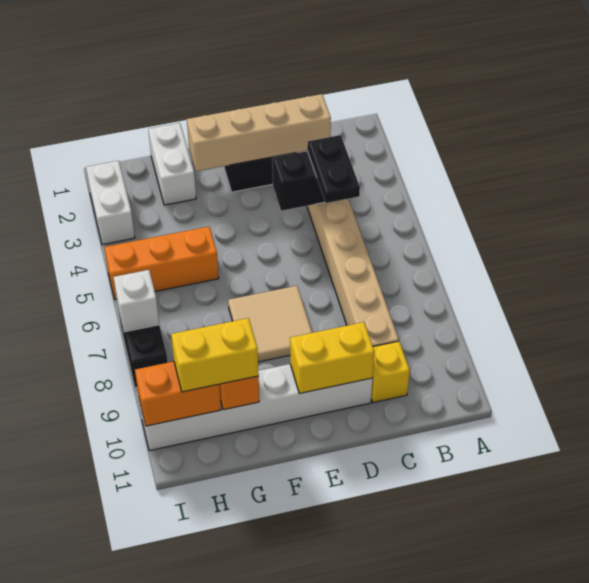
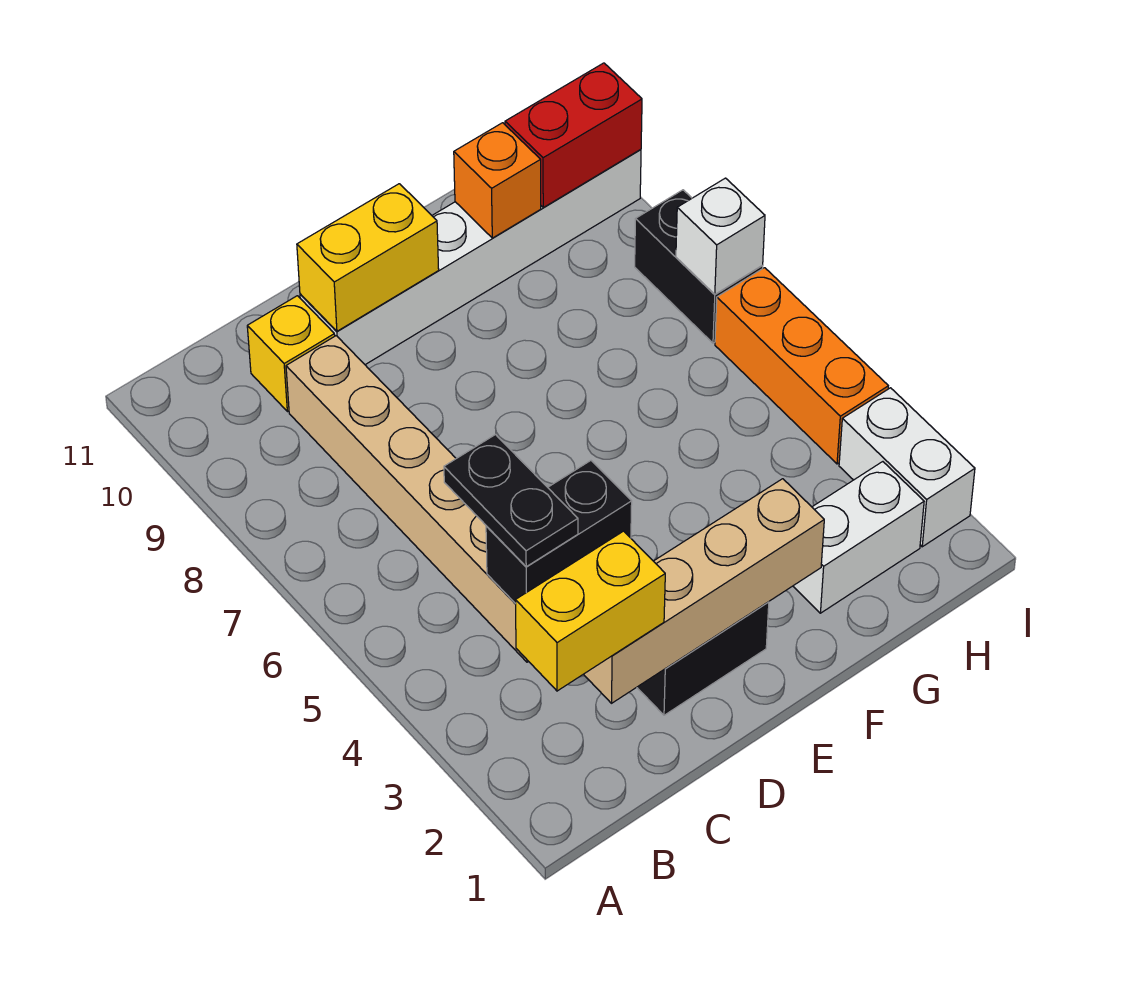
tan tile E7:F8 level 1 -> none
white brick G1:G2 level 1 -> white brick G2:H2 level 1
orange brick G5:I5 level 1 -> orange brick I4:I6 level 1
yellow brick G10:H10 level 3 -> yellow brick B2:C2 level 3
orange brick H10:I10 level 2 -> red brick H10:I10 level 2

